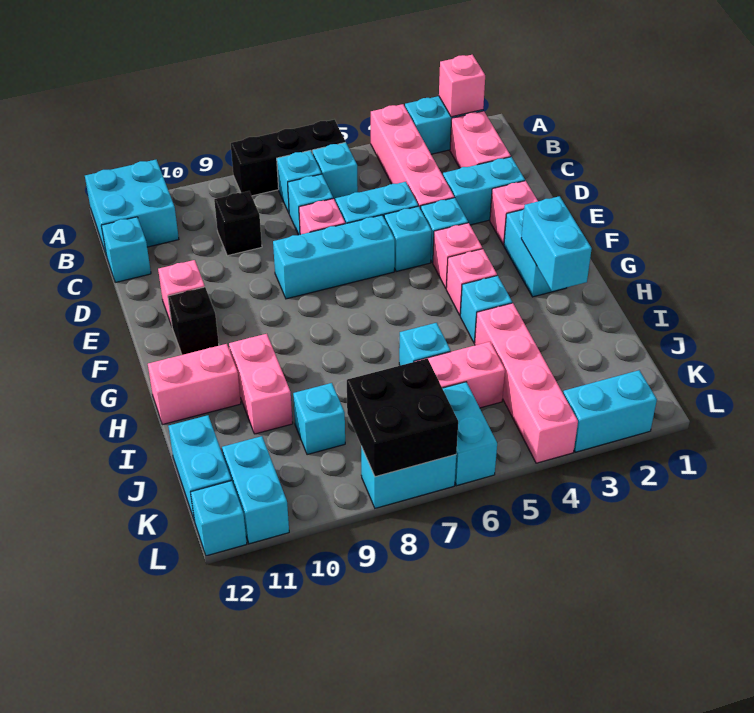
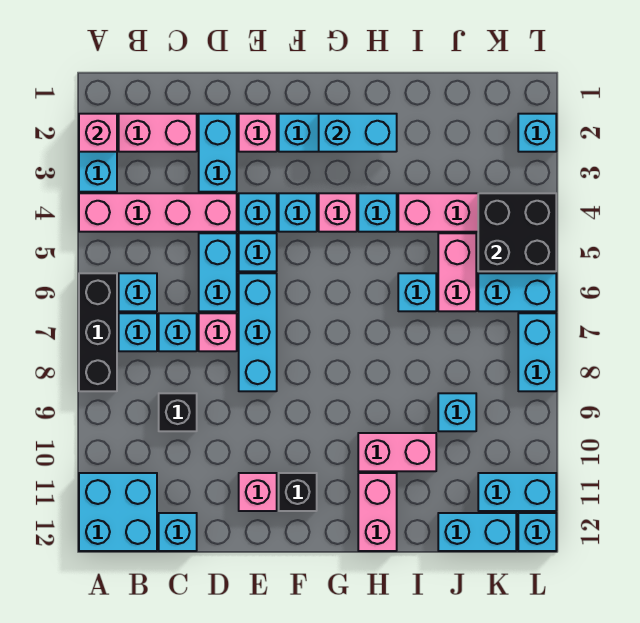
pink brick F4 level 1 -> cyan brick F4 level 1
black brick K7:L8 level 2 -> black brick K4:L5 level 2
cyan brick L2:L3 level 1 -> cyan brick L2 level 1

